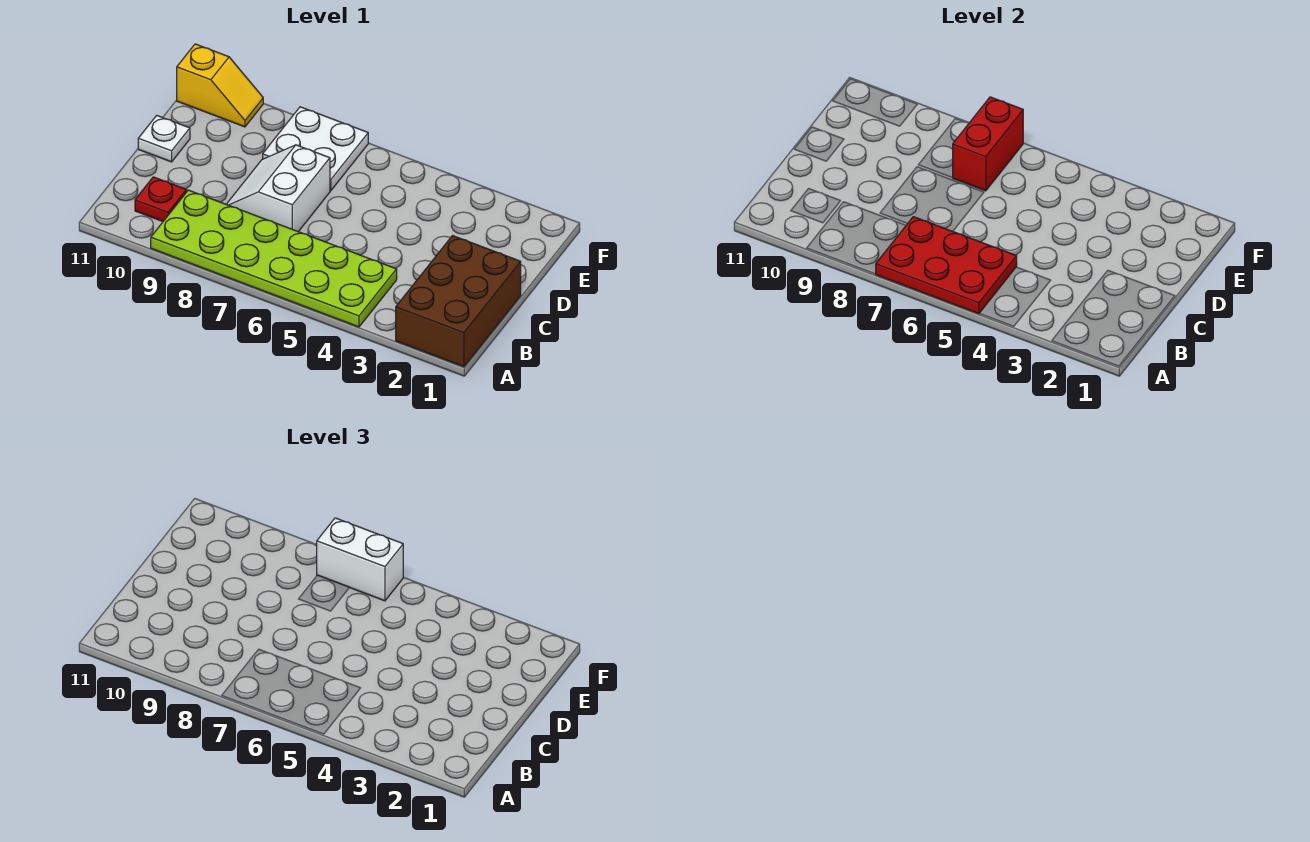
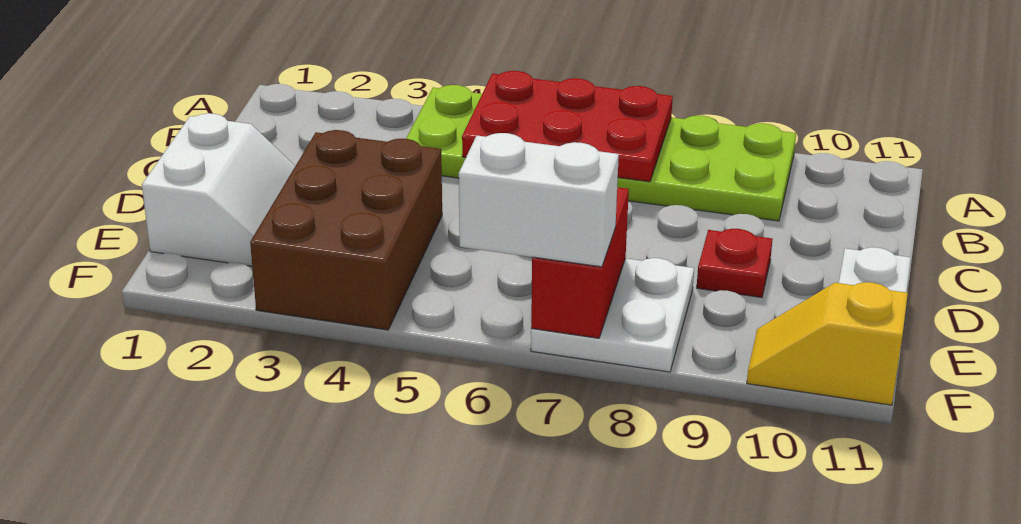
brown brick A1:C2 level 1 -> brown brick D3:F4 level 1
red plate B10 level 1 -> red plate D9 level 1
white slope C7:D8 level 1 top 7 -> white slope D1:E2 level 1 top 1

